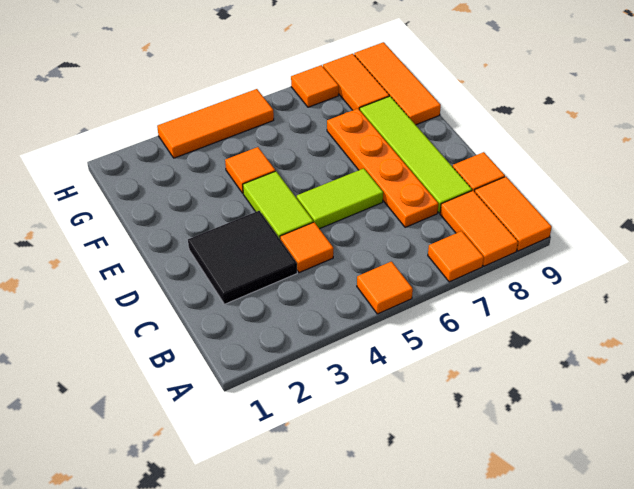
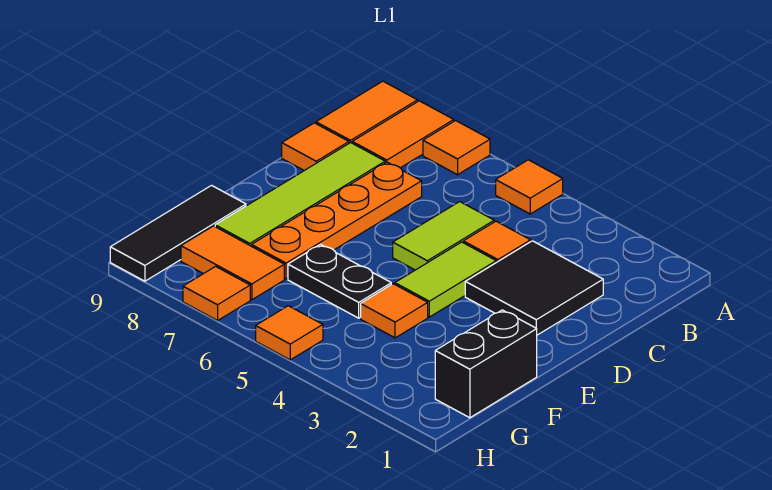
lime tile D5:D6 level 1 -> lime tile C5:D5 level 1
none -> black brick F1:G1 level 1
none -> black plate F5:F6 level 1
orange tile F9:H9 level 1 -> black tile F9:H9 level 1
orange tile G8:H8 level 1 -> orange tile G7:G8 level 1
orange tile H3:H5 level 1 -> orange tile H5 level 1

